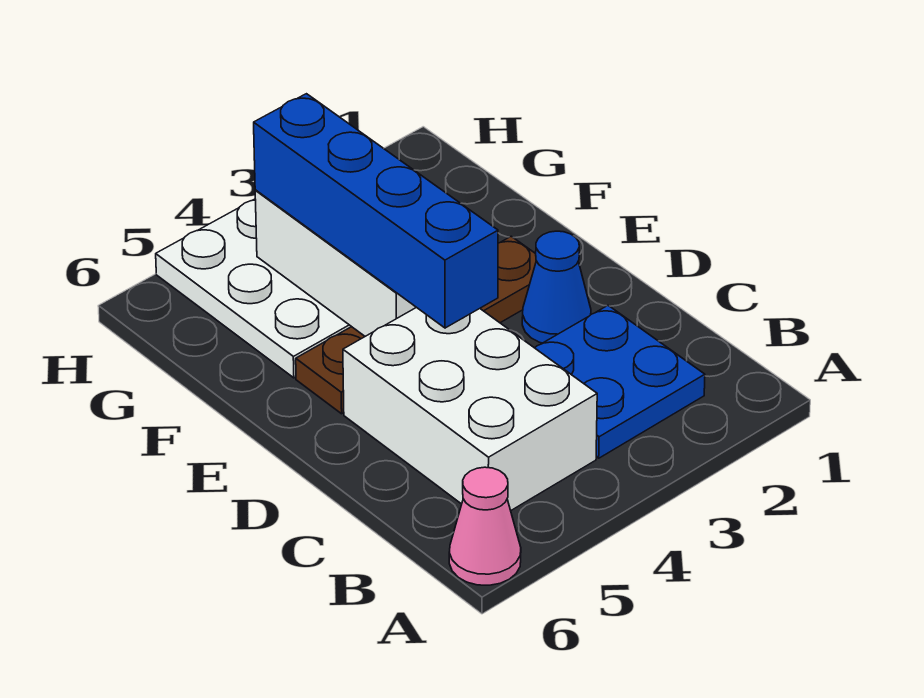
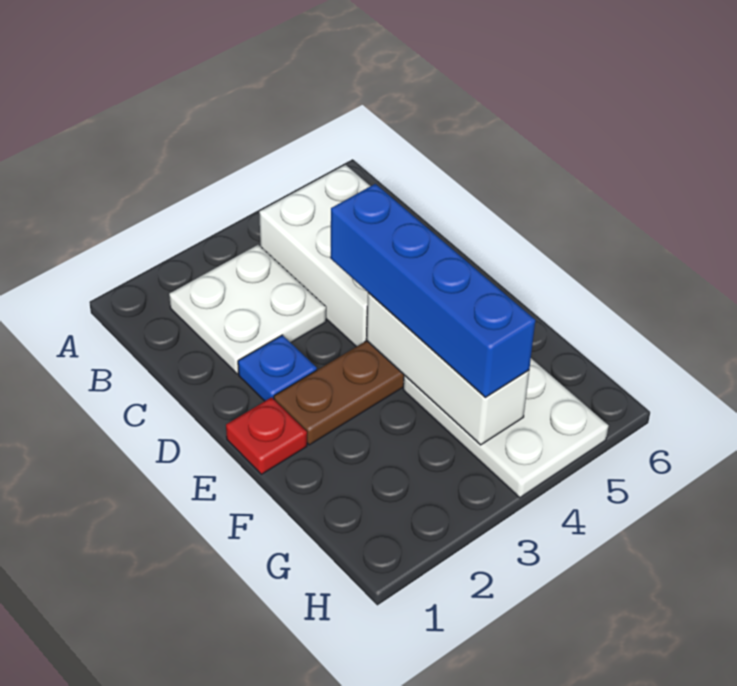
pink cone A6 level 1 -> none
blue plate B2:C3 level 1 -> white plate B2:C3 level 1
blue cone D2 level 1 -> blue plate D2 level 1
none -> red plate E1 level 1

